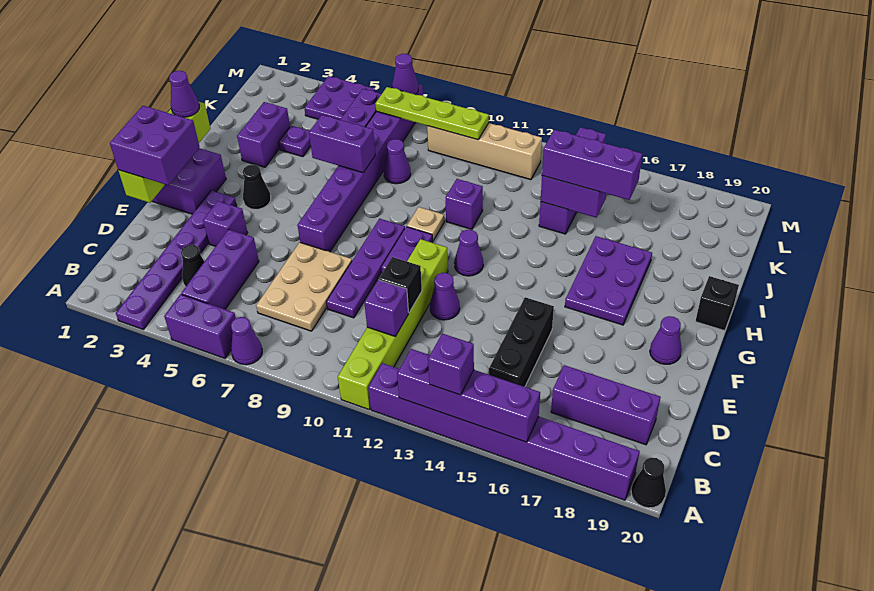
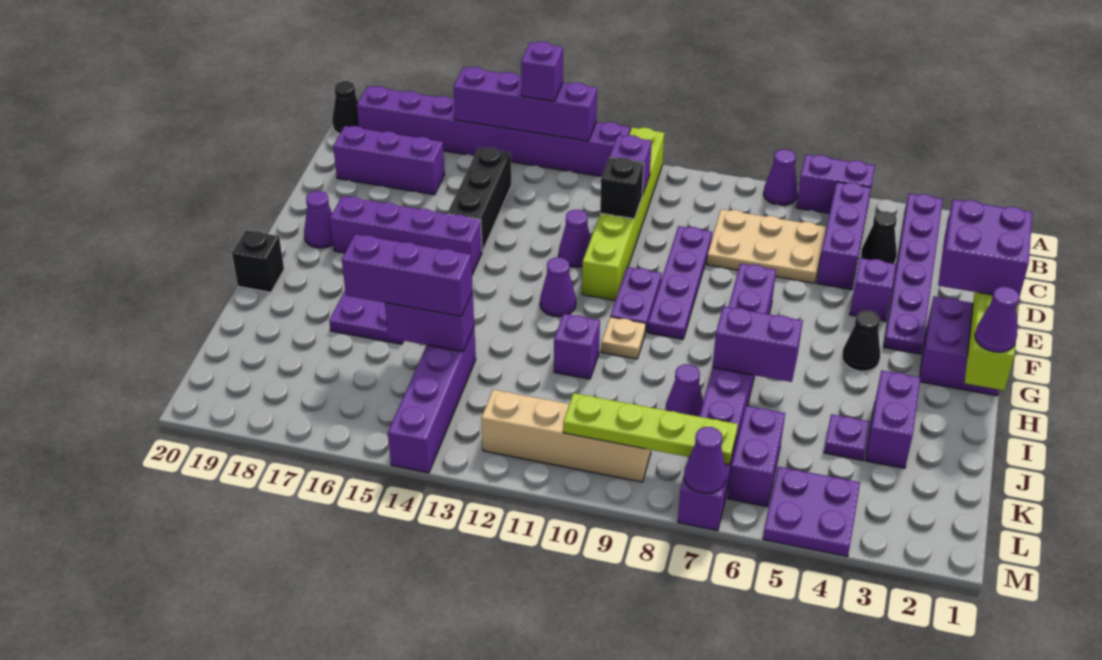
tan plate C7:E8 level 1 -> tan plate C6:D8 level 1
none -> purple brick F15:F18 level 1

